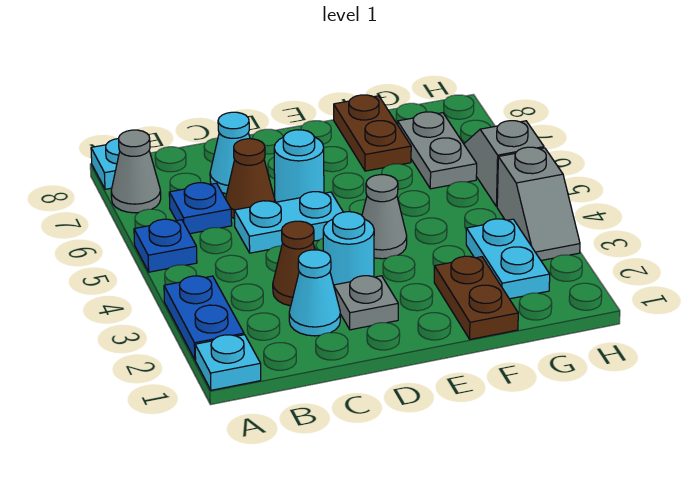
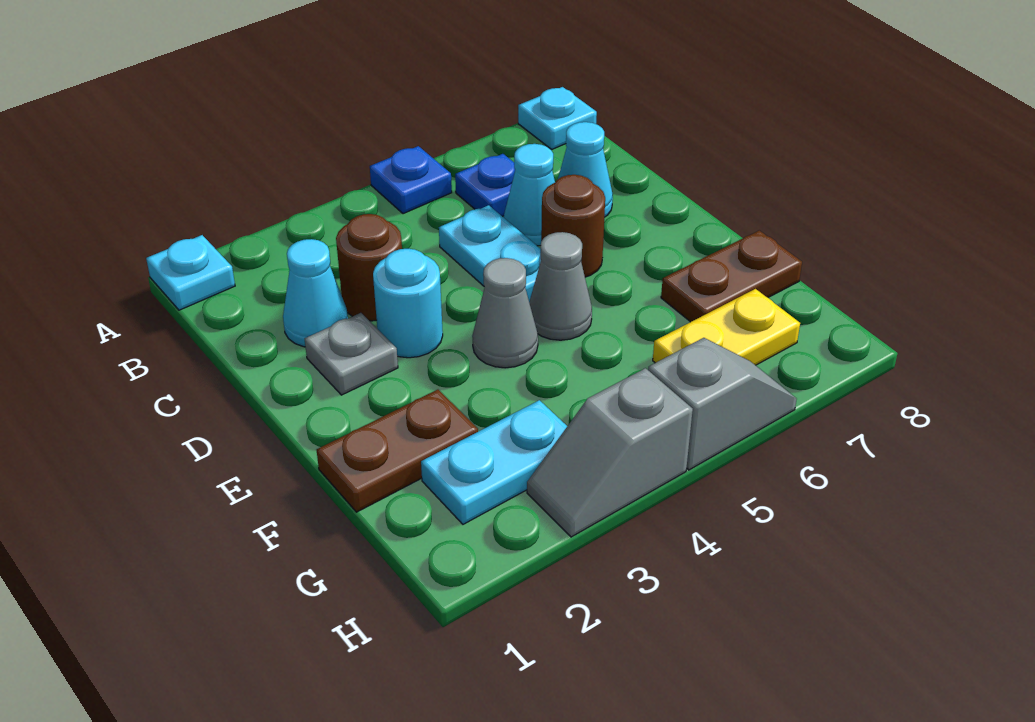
blue plate A2:A3 level 1 -> none
grey cone A7 level 1 -> grey cone E5 level 1
brown cone C3 level 1 -> brown round brick C3 level 1
brown cone C6 level 1 -> cyan cone C6 level 1
cyan round brick D6 level 1 -> brown round brick D6 level 1
grey plate G6:G7 level 1 -> yellow plate G6:G7 level 1

